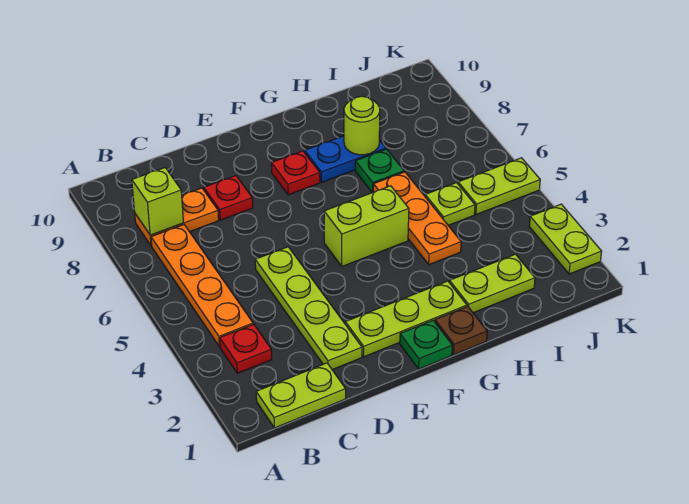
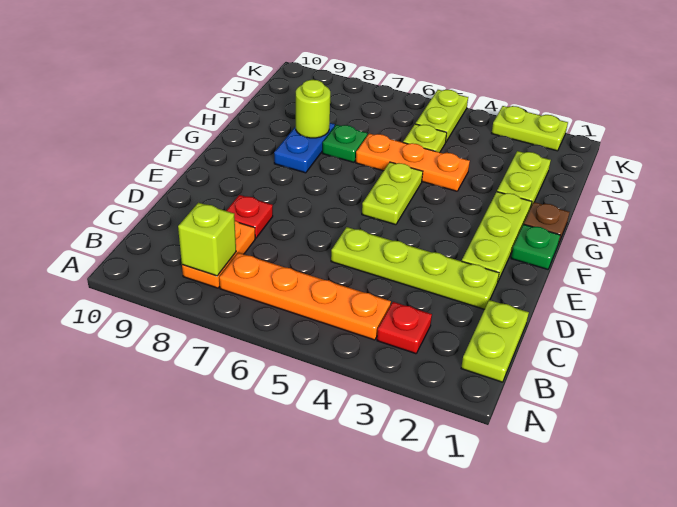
lime brick F5:G5 level 1 -> lime plate F5:G5 level 1
red plate F8 level 1 -> none

